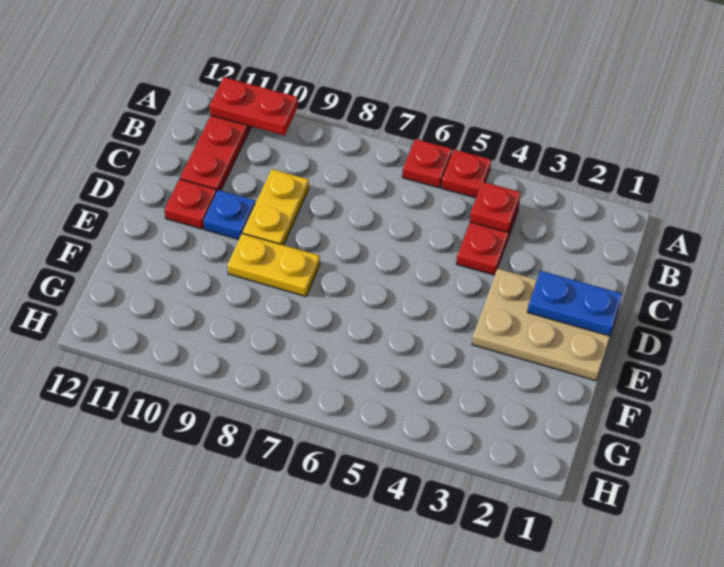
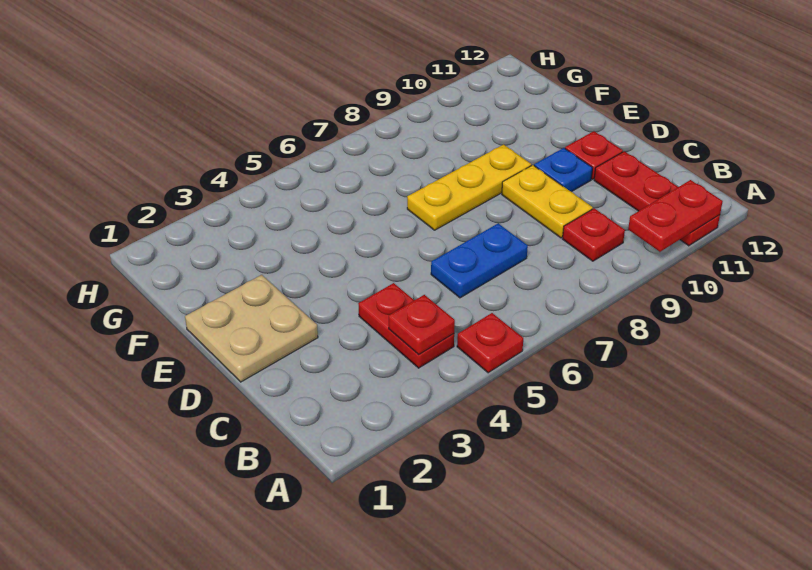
red plate A6 level 1 -> red plate B9 level 1
tan plate D1:E3 level 1 -> tan plate D1:E2 level 1
blue plate D1:D2 level 2 -> blue plate C6:C7 level 1
yellow plate E8:E9 level 1 -> yellow plate E7:E9 level 1

